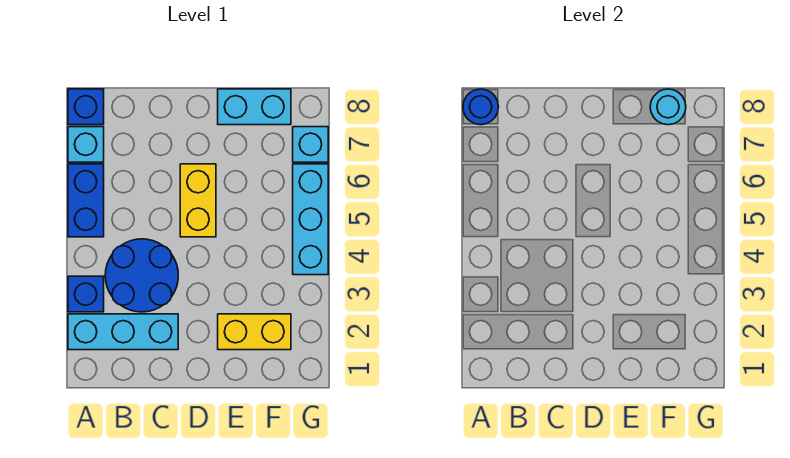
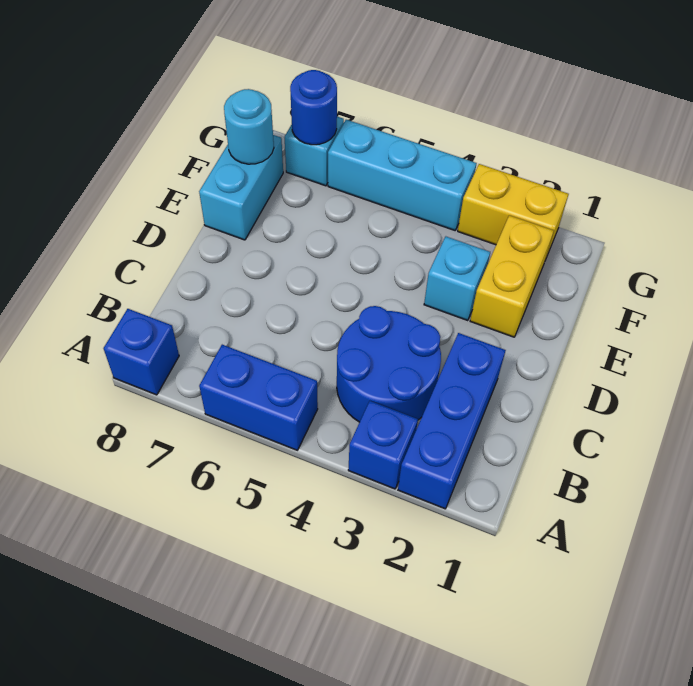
cyan brick A2:C2 level 1 -> blue brick A2:C2 level 1
cyan brick A7 level 1 -> cyan brick E3 level 1
blue round brick A8 level 2 -> blue round brick G7 level 2
yellow brick D5:D6 level 1 -> yellow brick G2:G3 level 1

